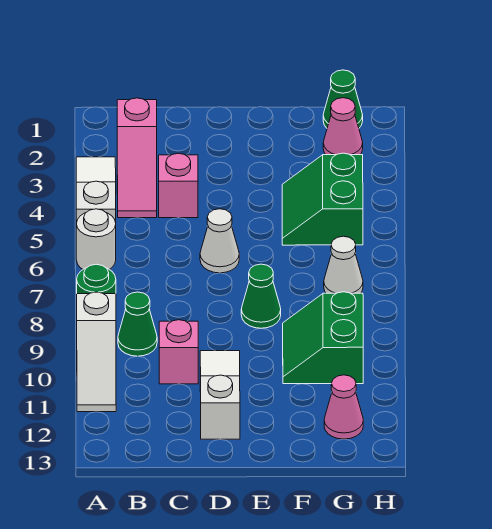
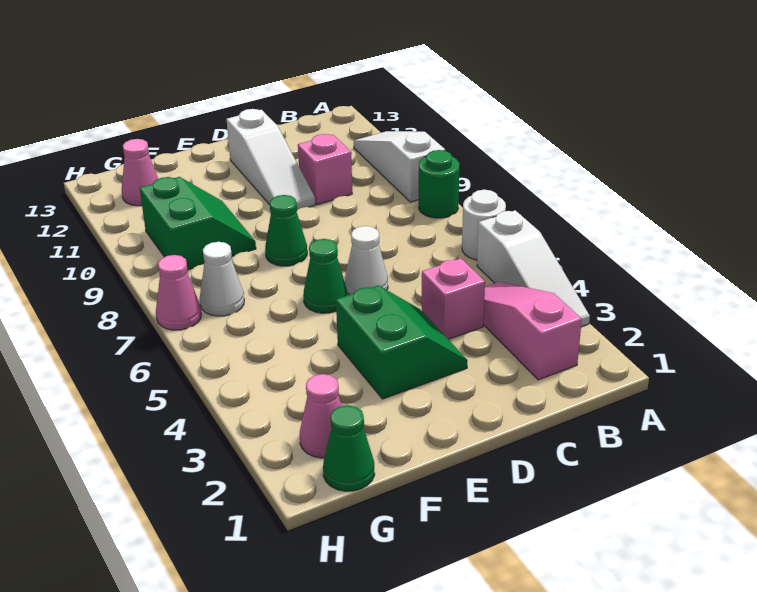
green cone B9 level 1 -> green cone E6 level 1
green slope F4:G5 level 1 top G -> green slope D3:E4 level 1 top E
none -> pink cone H7 level 1

